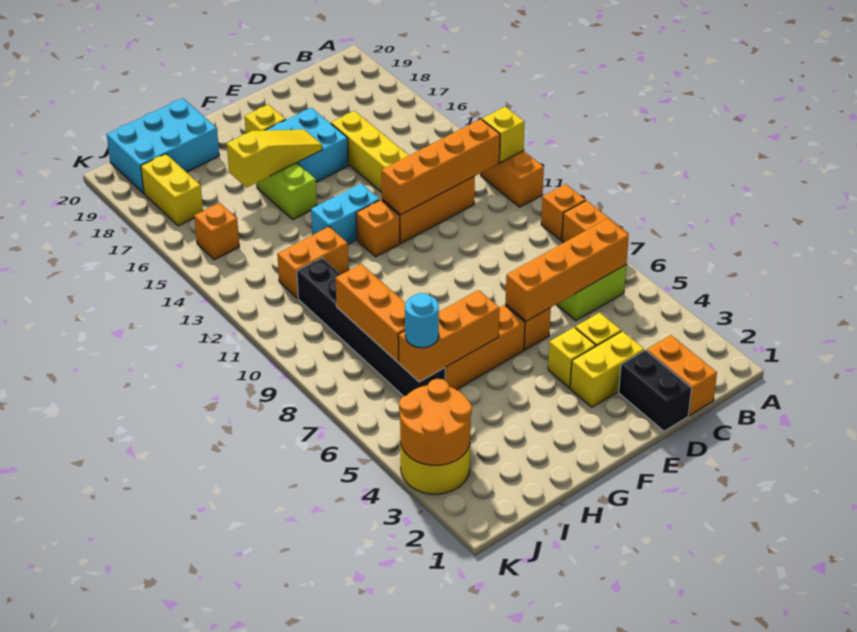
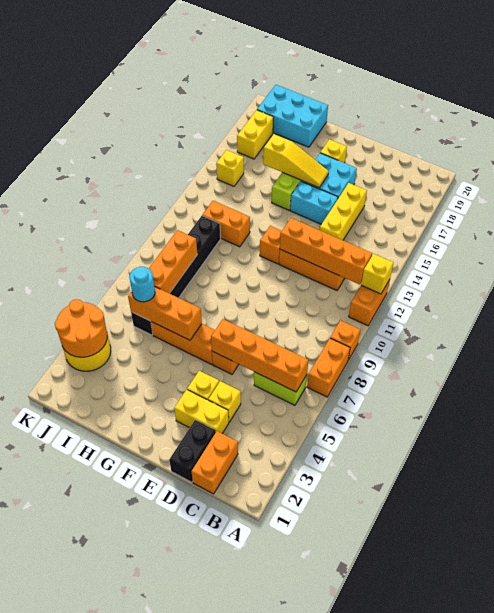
cyan brick F13:G13 level 1 -> cyan brick E15:F15 level 1
orange brick J15 level 1 -> yellow brick J15 level 1

